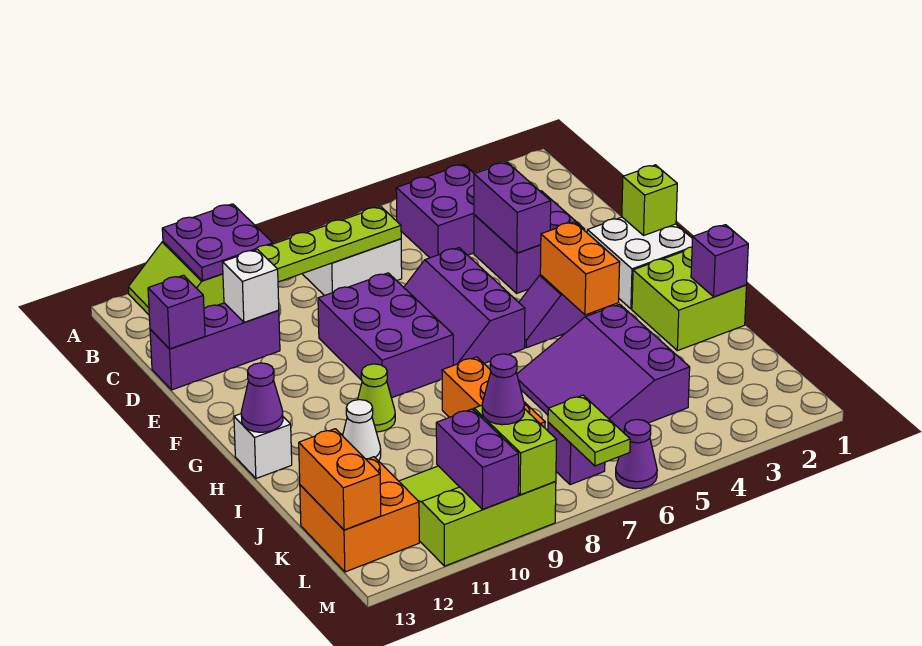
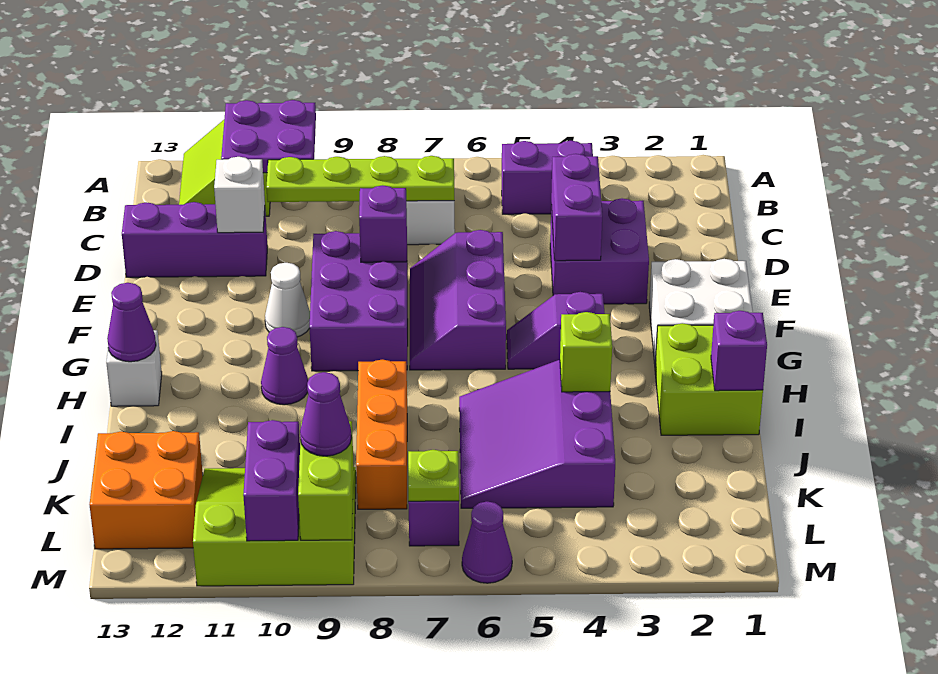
purple brick B4:C5 level 1 -> purple brick B4:B5 level 1
purple brick D13 level 2 -> purple brick E8 level 2
lime brick F1 level 2 -> lime brick I4 level 2
orange brick G4:H4 level 2 -> none
lime cone H10 level 1 -> purple cone H10 level 1
white cone I11 level 1 -> white cone F10 level 1
orange brick K13:L13 level 2 -> none
lime plate L7:M7 level 2 -> lime plate L7 level 2

